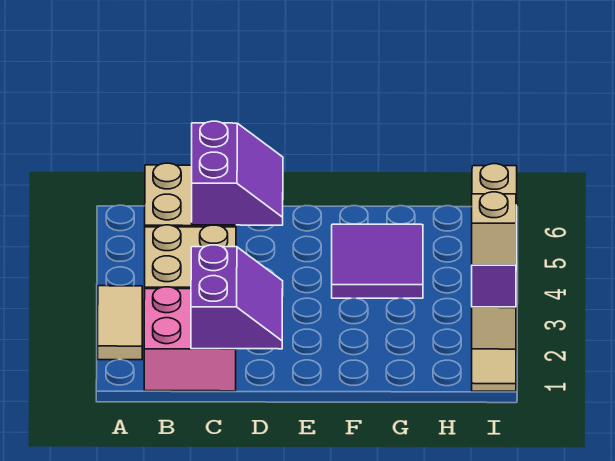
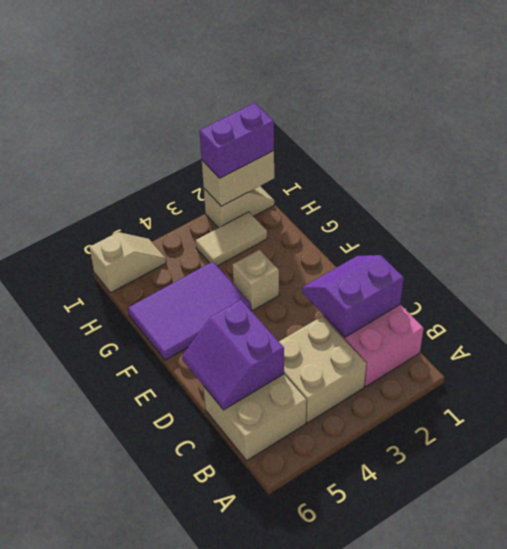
tan tile A2:A3 level 1 -> tan tile H2:H3 level 1
purple slope C5:D6 level 2 top C -> purple slope C5:D6 level 2 top 5
purple tile F4:G5 level 1 -> purple tile F4:G6 level 1
tan brick I1 level 4 -> tan brick F3 level 1

